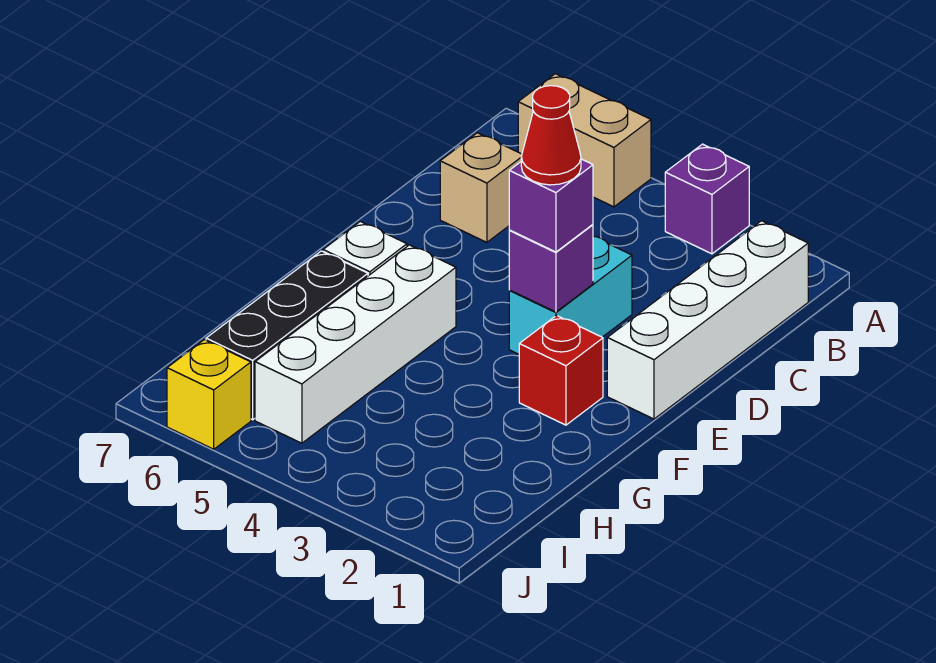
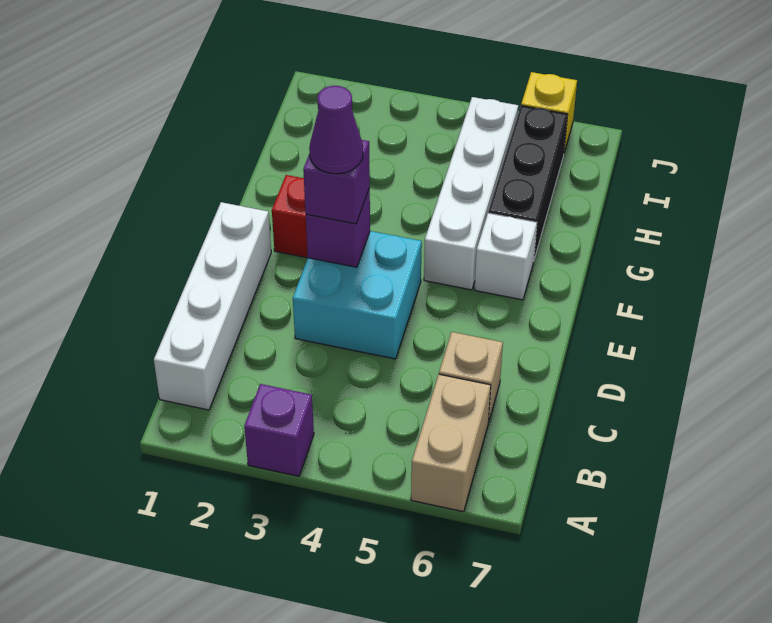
tan brick A5:A6 level 1 -> tan brick A6:B6 level 1
cyan brick D3:E3 level 1 -> cyan brick D3:E4 level 1
red cone E3 level 4 -> purple cone E3 level 4

